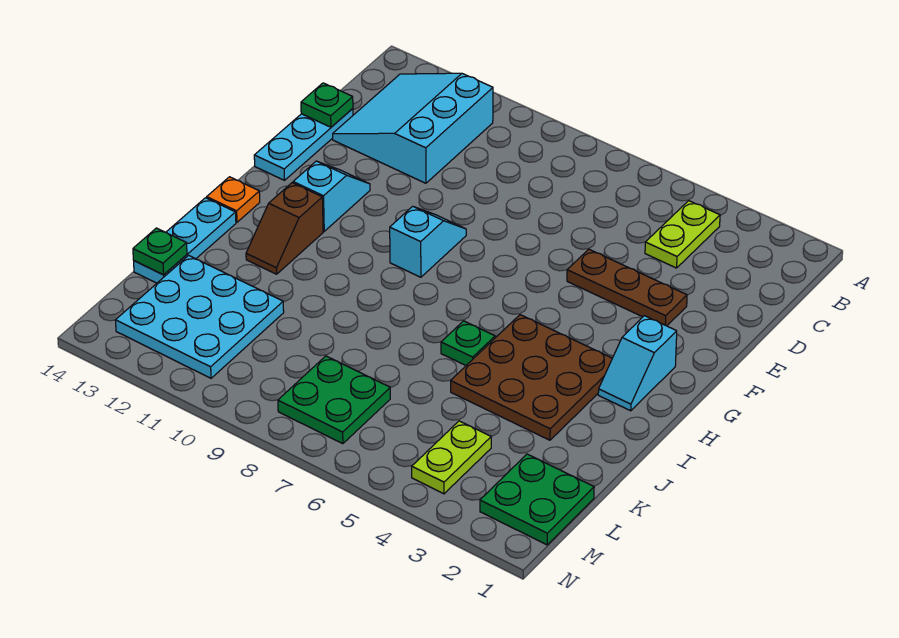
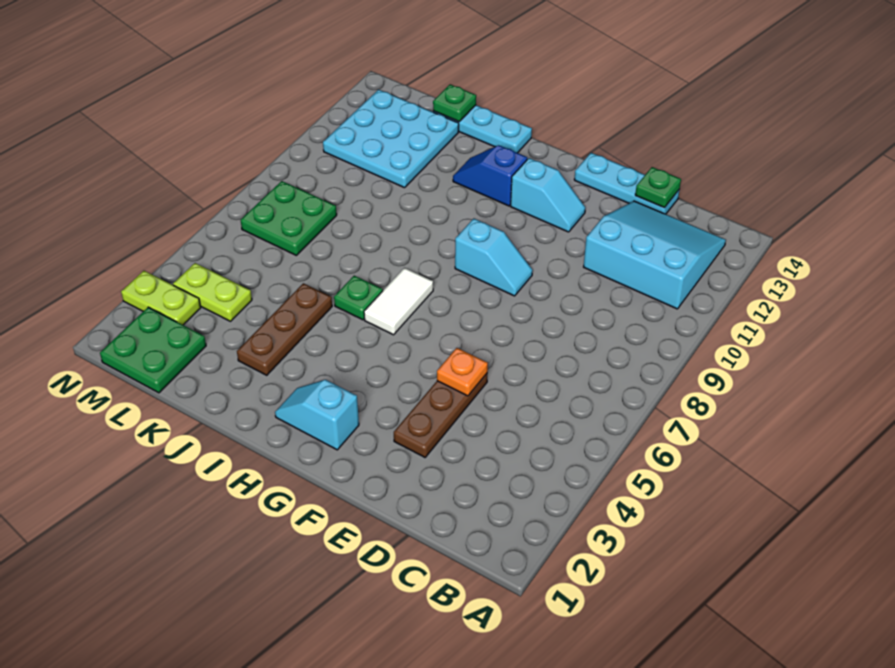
lime plate B4:C4 level 1 -> lime plate M3:N3 level 1
brown plate H3:J5 level 1 -> brown plate J3:J5 level 1
none -> white tile H6:H7 level 1
brown slope H12:I12 level 1 top H -> blue slope H12:I12 level 1 top H
orange plate H14 level 1 -> orange plate E5 level 2

